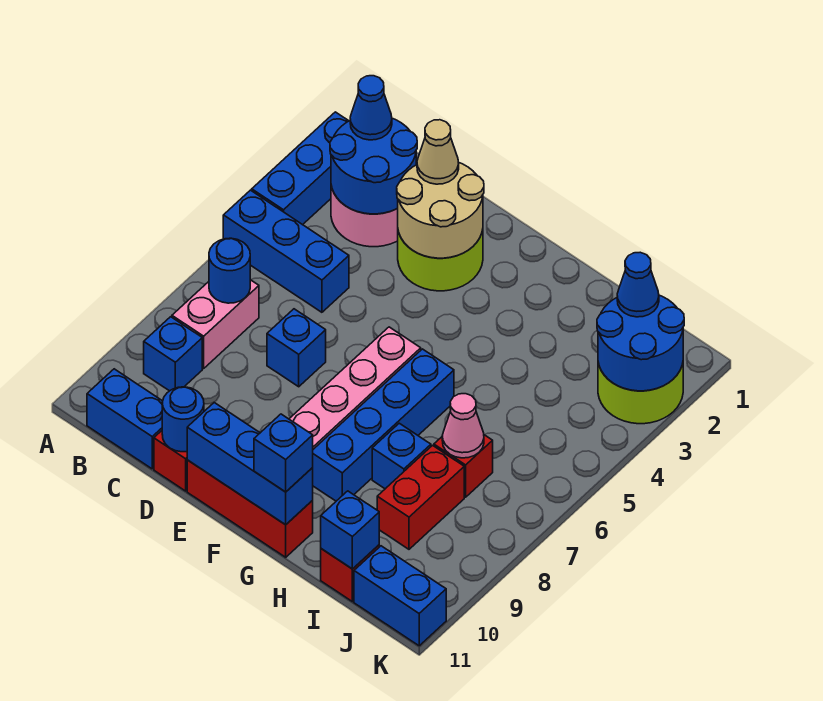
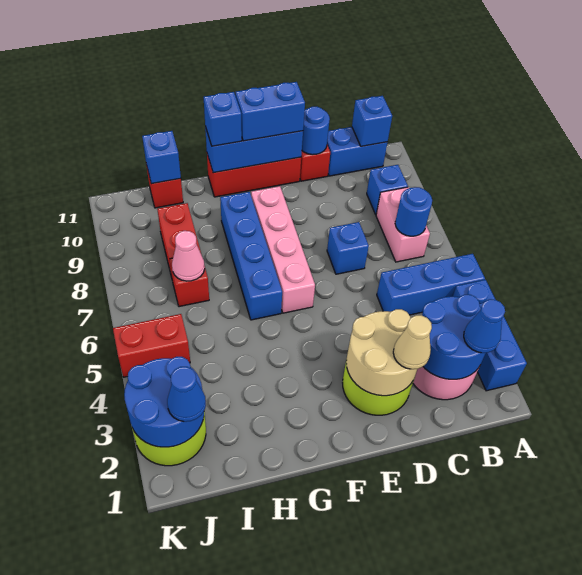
blue brick H8 level 1 -> blue brick B11 level 2
none -> red brick J5:K5 level 1
blue brick J11:K11 level 1 -> blue brick E11:F11 level 3

